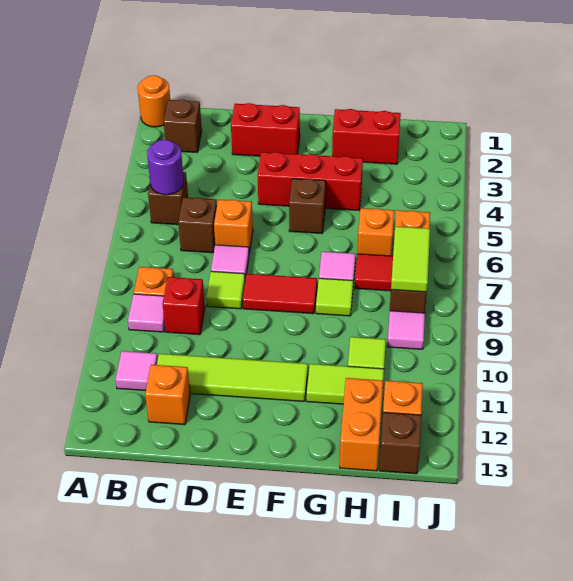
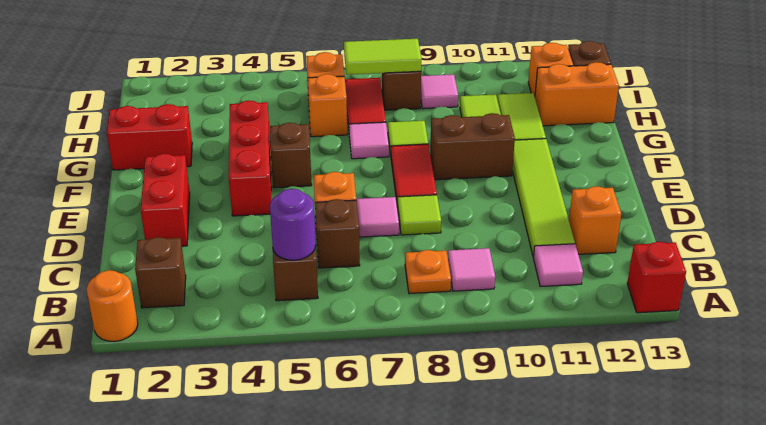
red brick C9 level 1 -> red brick A13 level 1
none -> brown brick F9:F10 level 1
red brick G2:H2 level 1 -> red brick G1:G2 level 1

